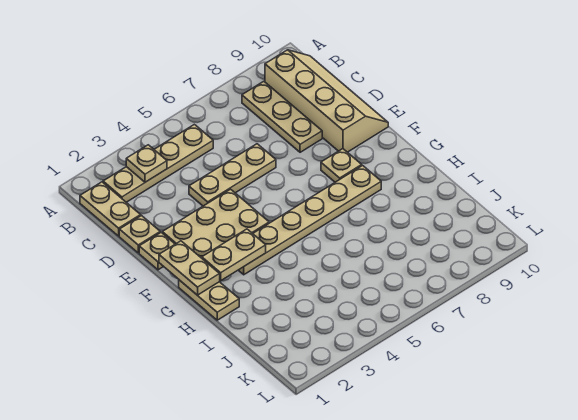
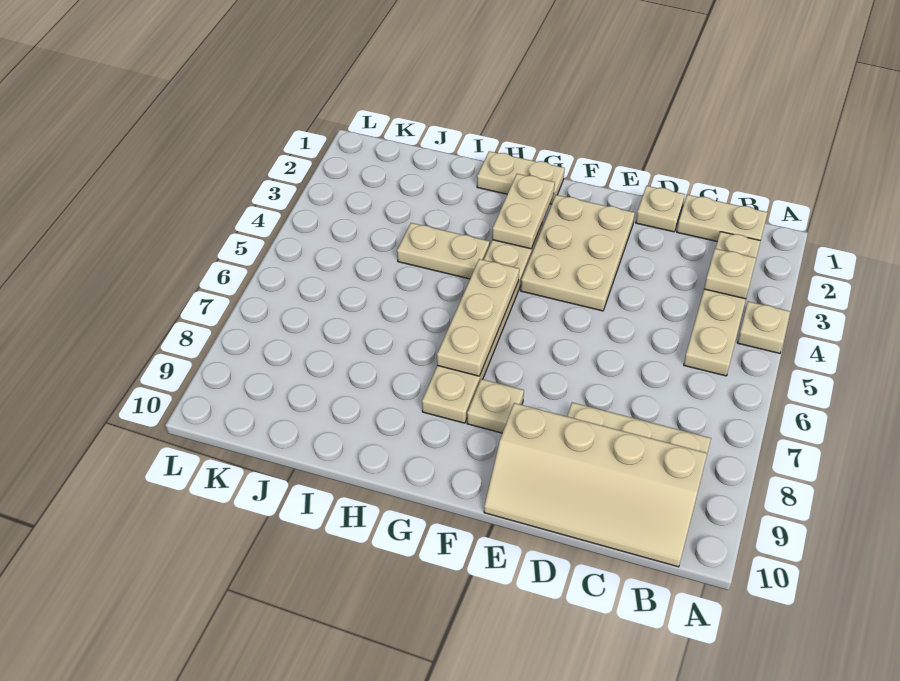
tan plate D4:D6 level 1 -> tan plate G5:G7 level 2
tan plate E1 level 1 -> tan plate A4 level 1
tan plate F1:G1 level 2 -> tan plate H4:I4 level 1

